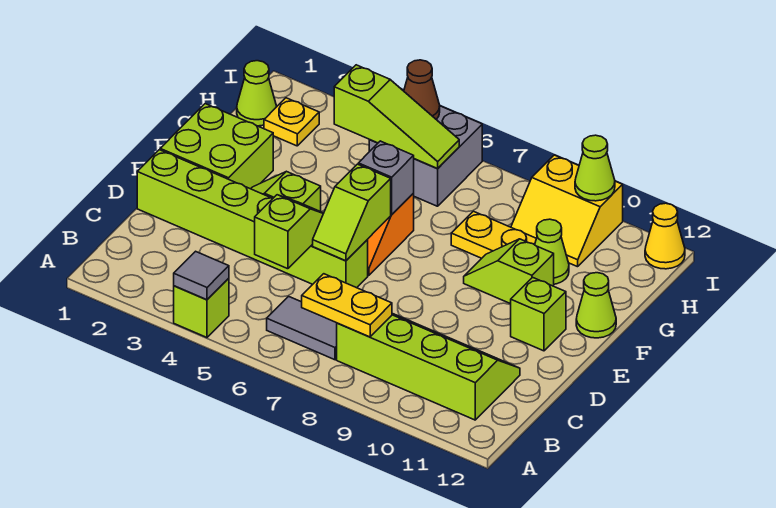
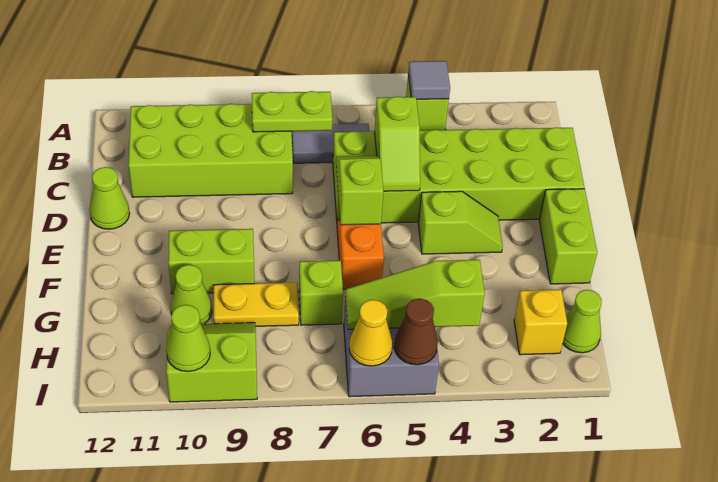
yellow plate B7:B8 level 2 -> lime plate B7:B8 level 2
lime slope B8:C11 level 1 top B -> lime brick B8:C11 level 1
lime brick D1:D6 level 1 -> lime brick C1:D6 level 1
lime brick E1:F2 level 1 -> lime brick E1:F1 level 1
lime brick E11 level 1 -> lime brick G7 level 1
grey brick F6 level 2 -> none
lime slope F9:F10 level 1 top 10 -> lime brick F9:F10 level 1
lime cone F12 level 1 -> lime cone D12 level 1
yellow plate H2 level 1 -> yellow brick H2 level 1
yellow slope H9:I10 level 1 top I -> lime slope H9:I10 level 1 top I
yellow cone I12 level 1 -> yellow cone I6 level 2

